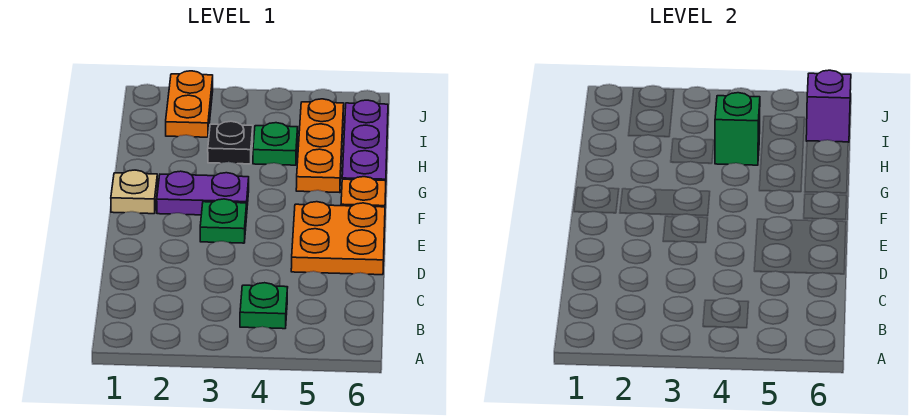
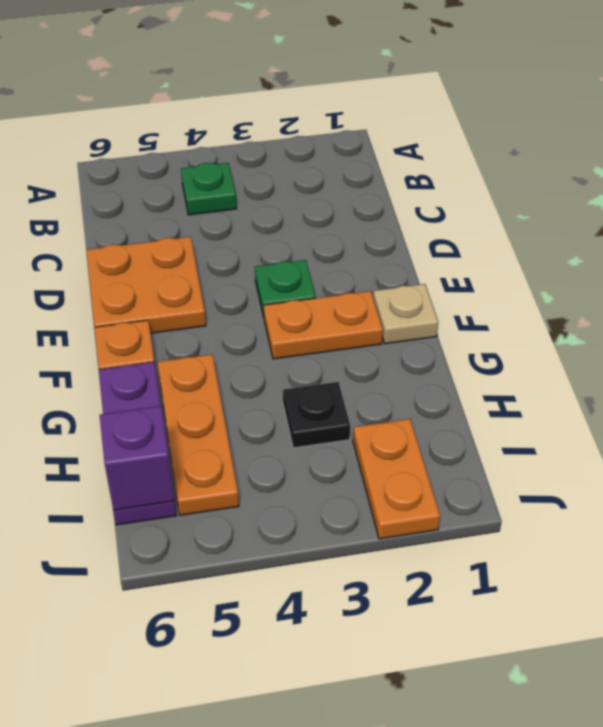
purple plate F2:F3 level 1 -> orange plate F2:F3 level 1
green plate H4 level 1 -> none
green brick H4 level 2 -> none

